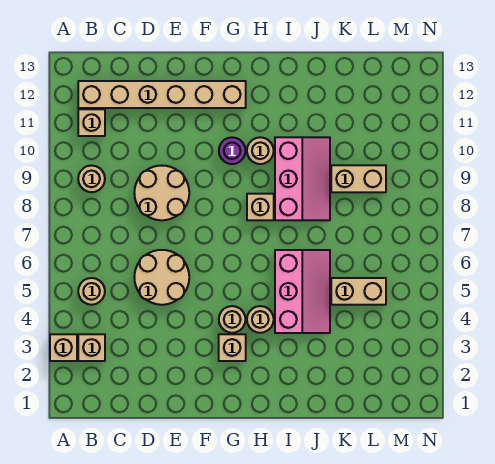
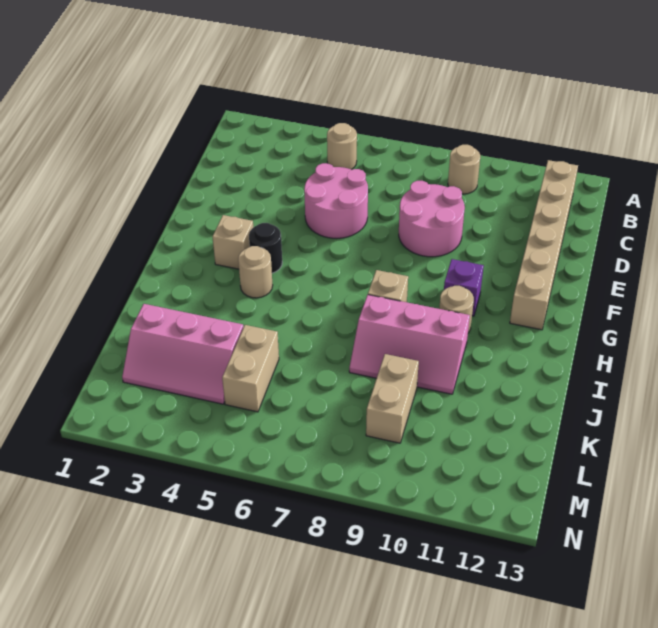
tan brick A3 level 1 -> none
tan brick B3 level 1 -> none
tan brick B11 level 1 -> none
tan round brick D5:E6 level 1 -> pink round brick D5:E6 level 1
tan round brick D8:E9 level 1 -> pink round brick D8:E9 level 1
tan round brick G4 level 1 -> black round brick G4 level 1
purple round brick G10 level 1 -> purple brick G10 level 1
pink slope I4:J6 level 1 top I -> pink slope K2:L4 level 1 top K

